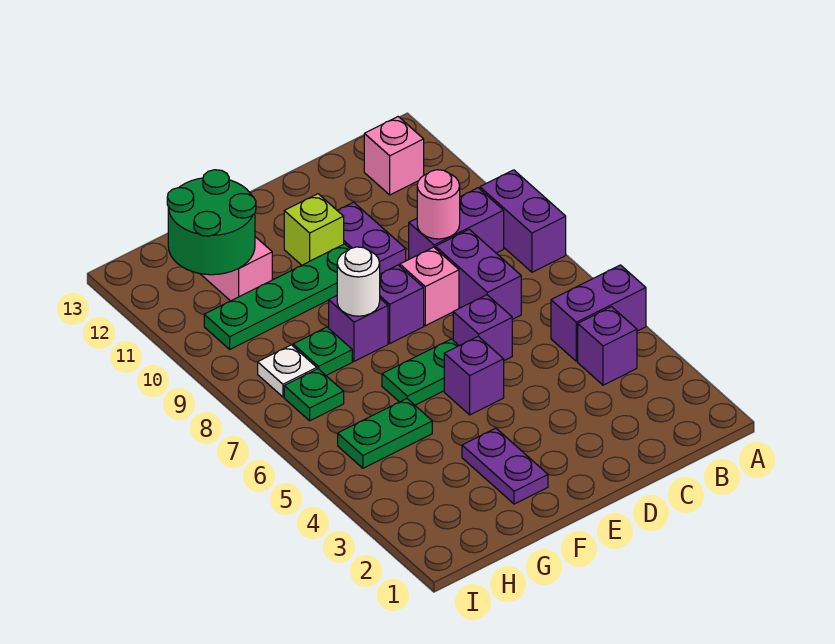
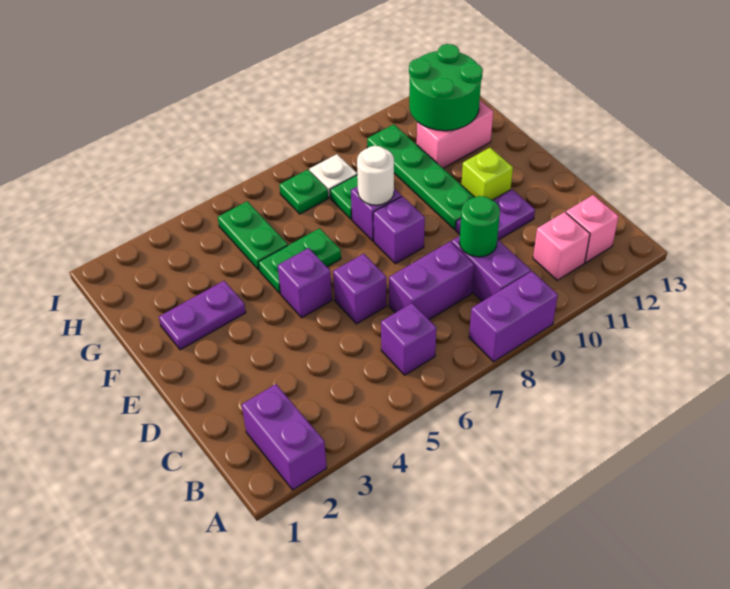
purple brick A5:B5 level 1 -> purple brick A2:B2 level 1
purple brick B4 level 1 -> purple brick B6 level 1
pink round brick C9 level 2 -> green round brick C9 level 2
pink brick D8 level 1 -> pink brick B11 level 1
green plate E6:F6 level 1 -> green plate F5:F6 level 1

